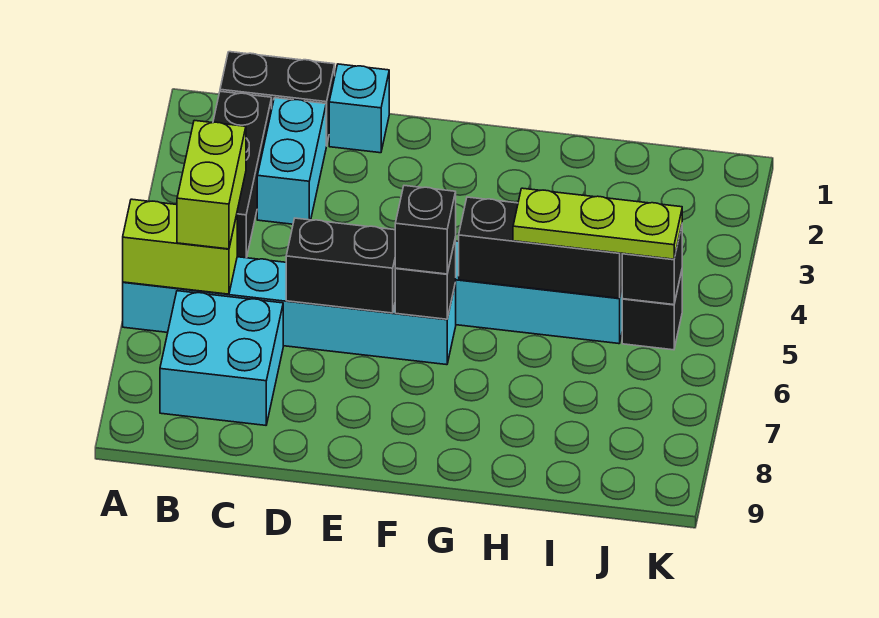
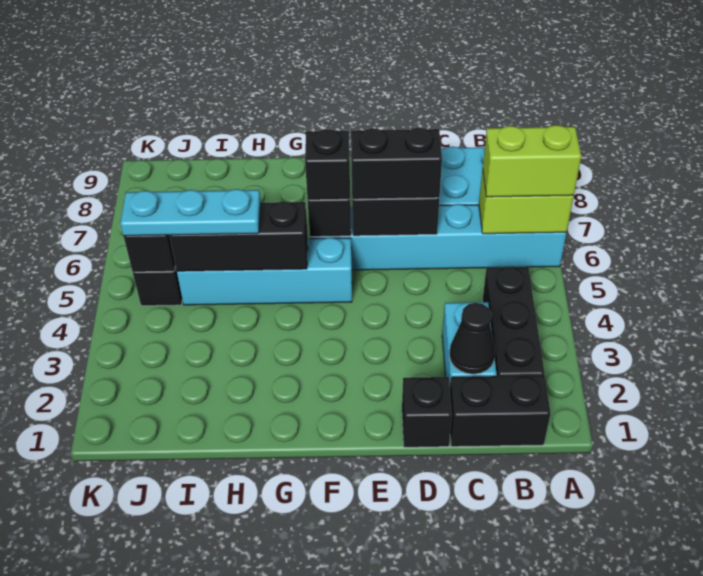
lime brick B5:B6 level 3 -> lime brick A6:B6 level 3
none -> black cone C2 level 2
cyan brick D1 level 1 -> black brick D1 level 1
none -> black brick D6:E6 level 3
lime plate H5:J5 level 3 -> cyan plate H5:J5 level 3

